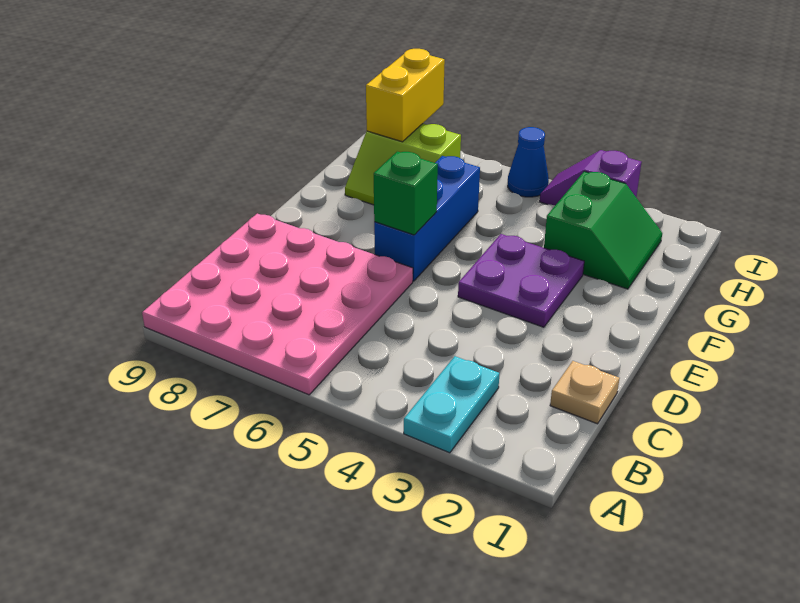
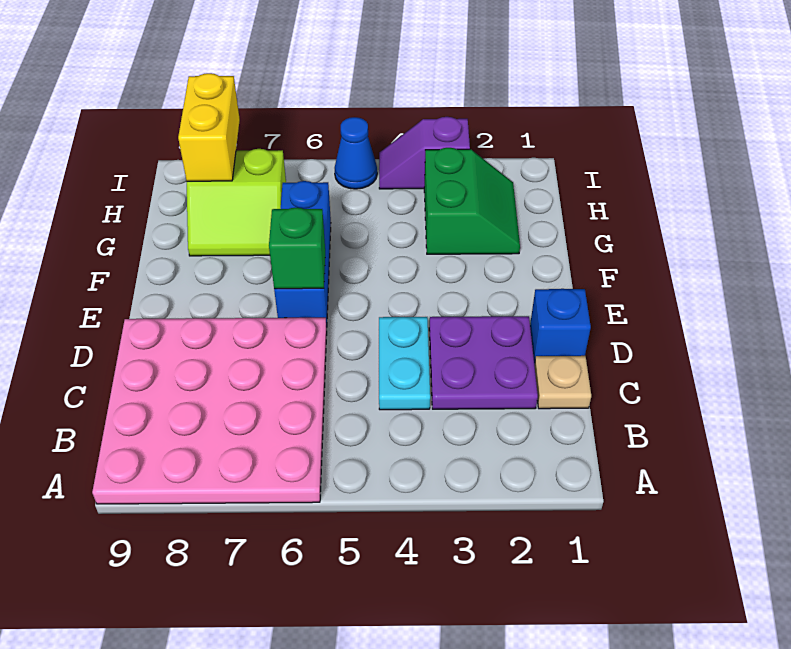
cyan plate A3:B3 level 1 -> cyan plate C4:D4 level 1
none -> blue brick D1 level 1
purple plate E3:F4 level 1 -> purple plate C2:D3 level 1

